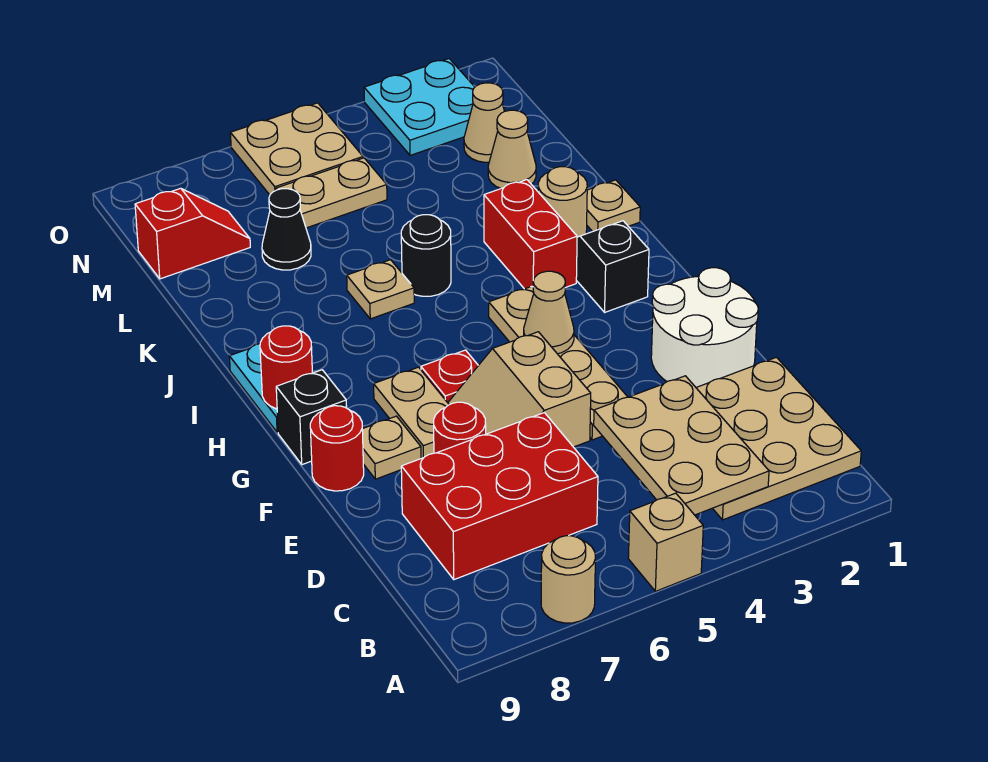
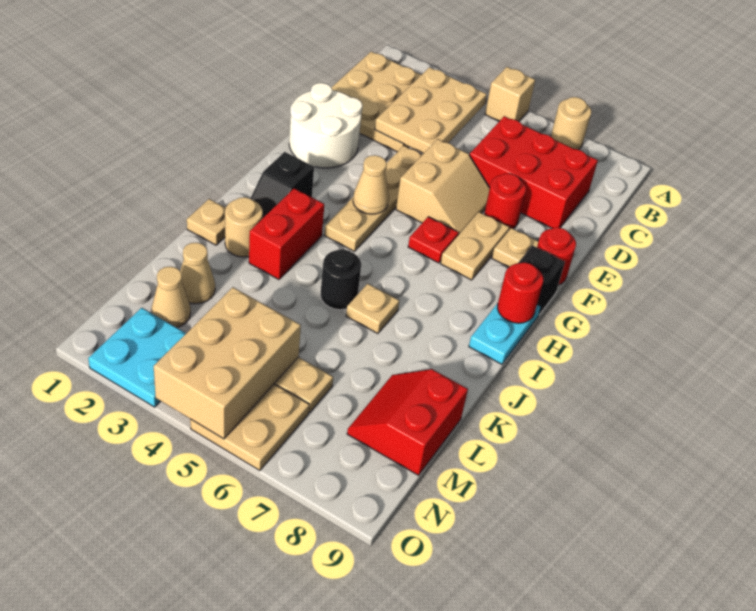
black cone L7 level 1 -> none
none -> tan brick M4:O5 level 2
red slope M8:M9 level 1 top 9 -> red slope L8:M9 level 1 top 9

